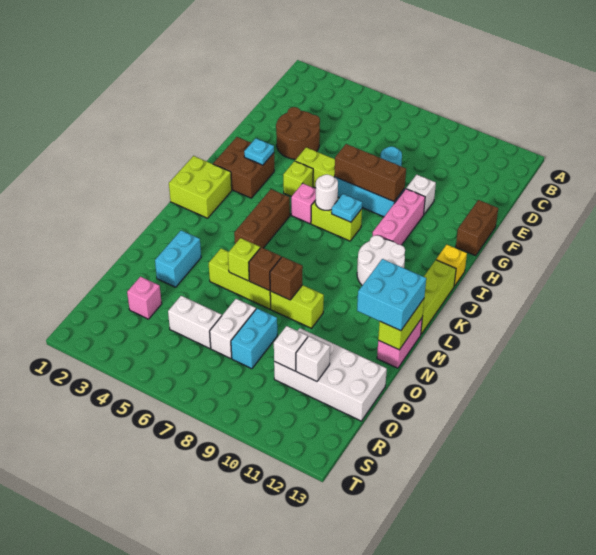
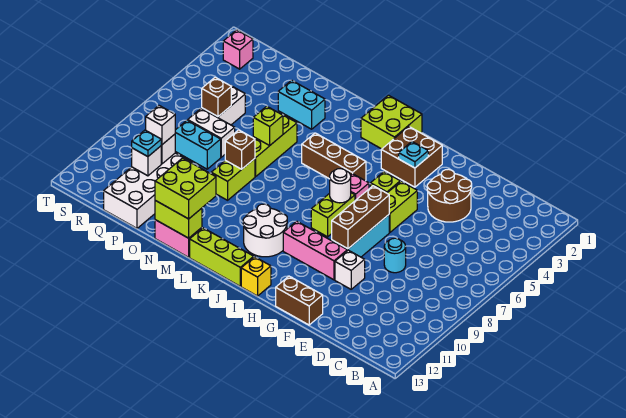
cyan plate I8 level 2 -> cyan plate Q11 level 3
cyan brick M12:N13 level 3 -> lime brick M12:N13 level 3
brown brick N7 level 2 -> brown brick Q6 level 2
pink brick Q3 level 1 -> pink brick S2 level 1
none -> white brick Q10 level 3

